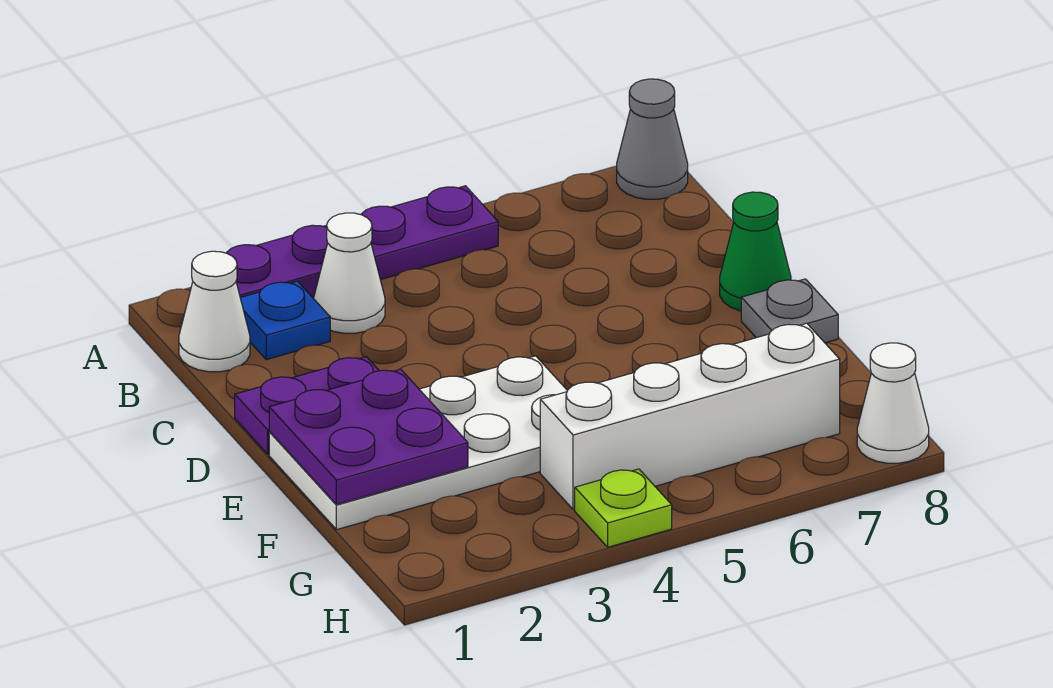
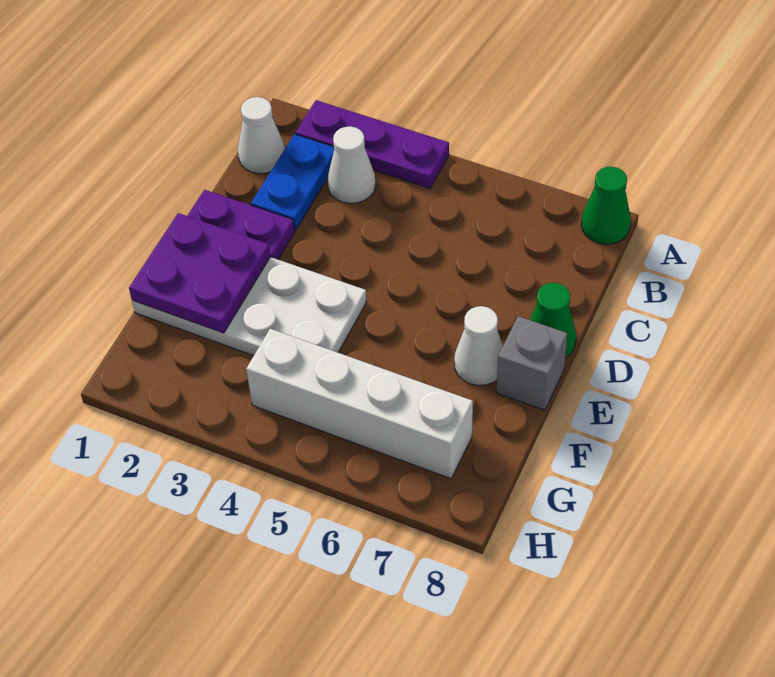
purple plate A2:A5 level 1 -> purple plate A2:A4 level 1
grey cone A8 level 1 -> green cone A8 level 1
blue plate B2 level 1 -> blue plate B2:C2 level 1
grey plate E8 level 1 -> grey brick E8 level 1
lime plate H4 level 1 -> none
white cone H8 level 1 -> white cone E7 level 1

